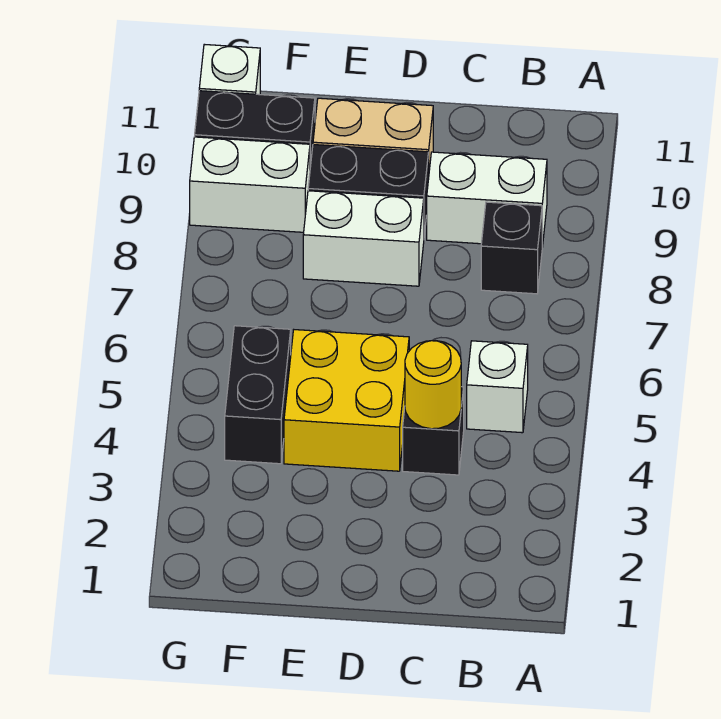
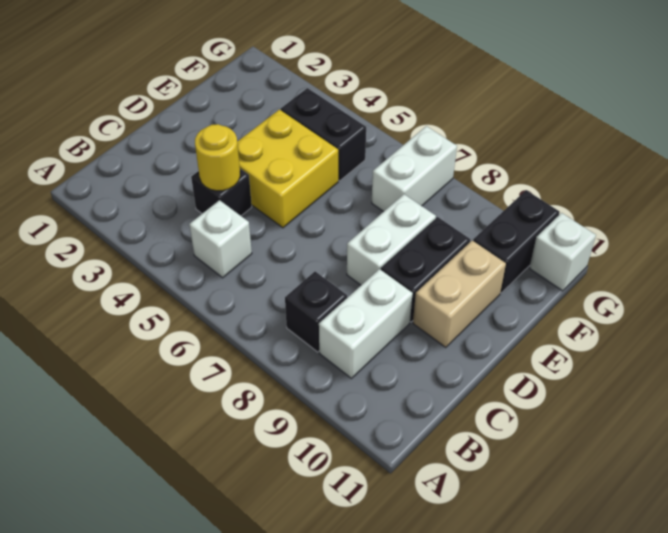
white brick F9:G9 level 1 -> white brick F7:G7 level 1

